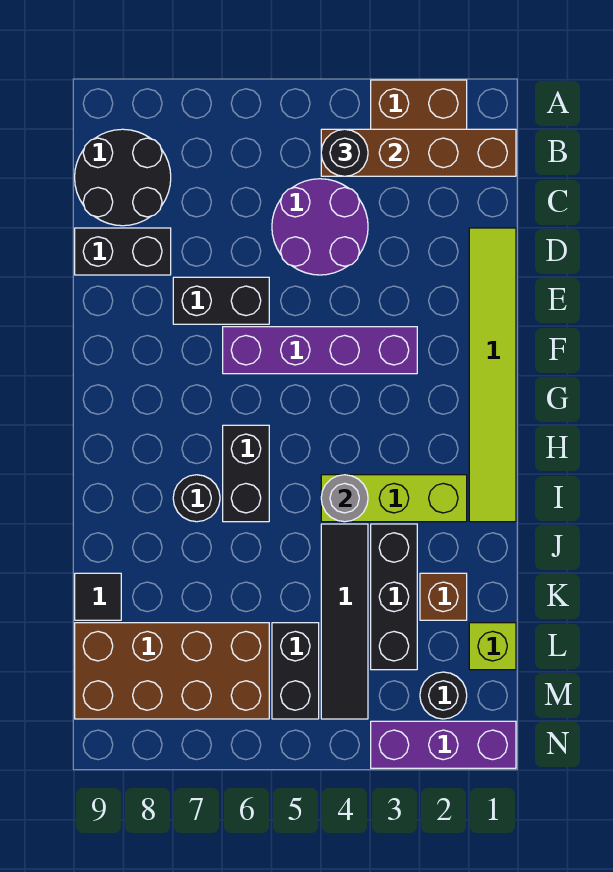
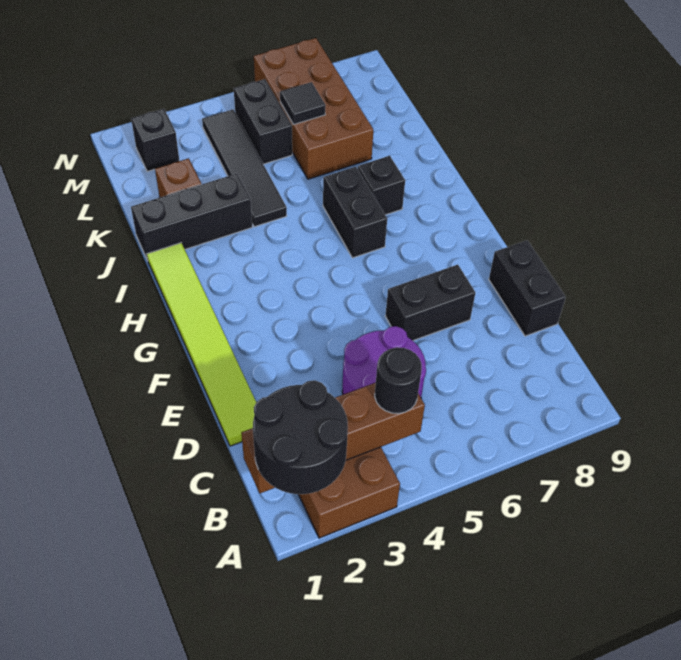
black round brick B8:C9 level 1 -> black round brick A1:B2 level 3
black brick D8:D9 level 1 -> black brick D9:E9 level 1
purple brick F3:F6 level 1 -> none
lime brick I2:I4 level 1 -> none
grey round brick I4 level 2 -> none
black round brick I7 level 1 -> black brick I7 level 1
black brick J3:L3 level 1 -> black brick J1:J3 level 1
black tile K9 level 1 -> black tile L6 level 2
lime brick L1 level 1 -> none
brown brick L6:M9 level 1 -> brown brick K6:N7 level 1
black round brick M2 level 1 -> black brick M2 level 1
purple brick N1:N3 level 1 -> none

